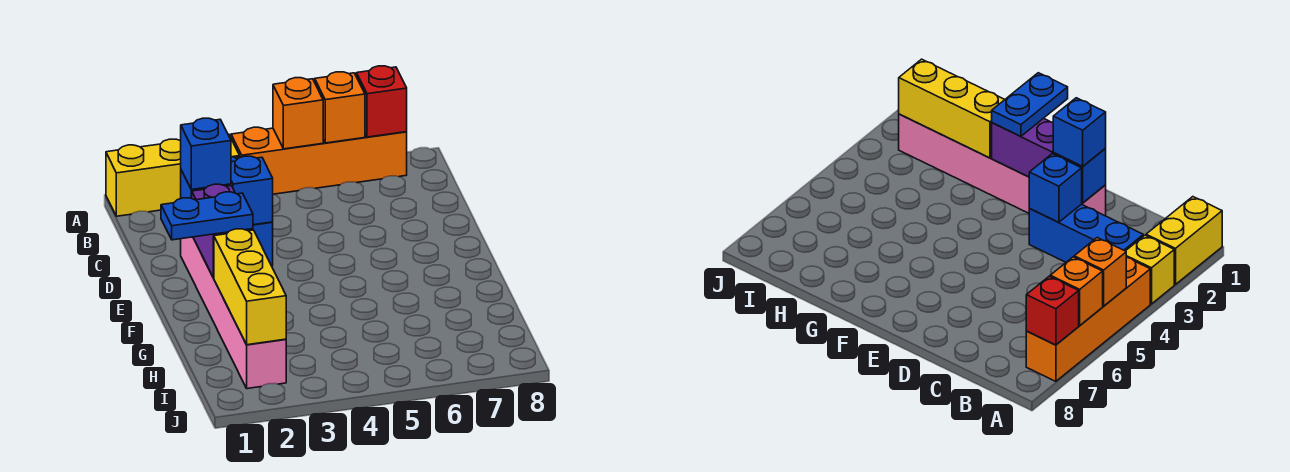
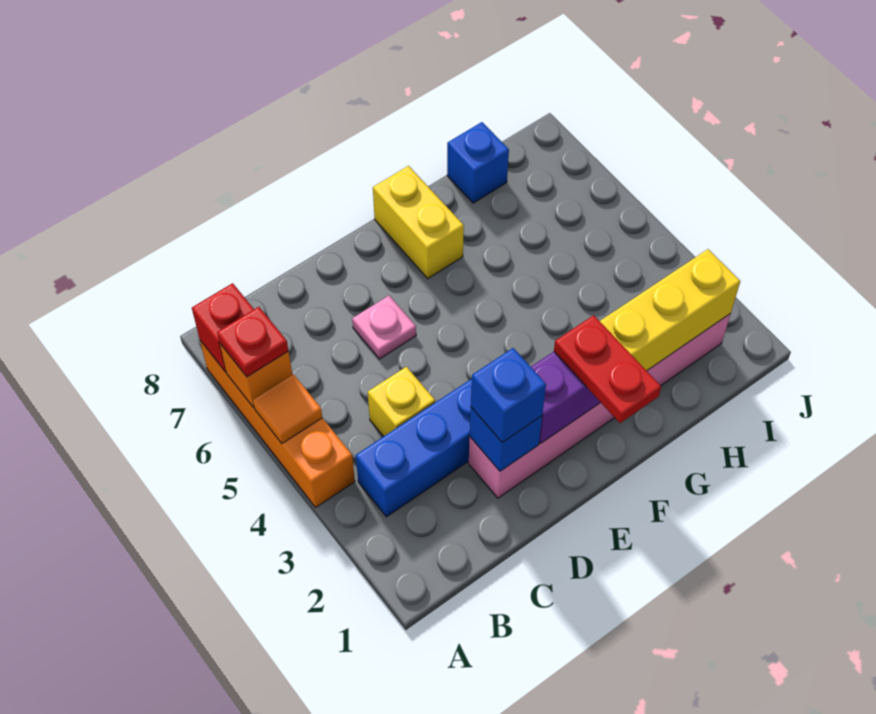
yellow brick A1:A2 level 1 -> yellow brick F7:F8 level 1
yellow brick A3 level 1 -> yellow brick C4 level 1
orange brick A5 level 2 -> orange tile A5 level 2
none -> red plate A6 level 3
blue brick D3 level 2 -> blue brick H8 level 1
none -> pink plate D6 level 1
blue plate F1:F2 level 3 -> red plate F1:F2 level 3

